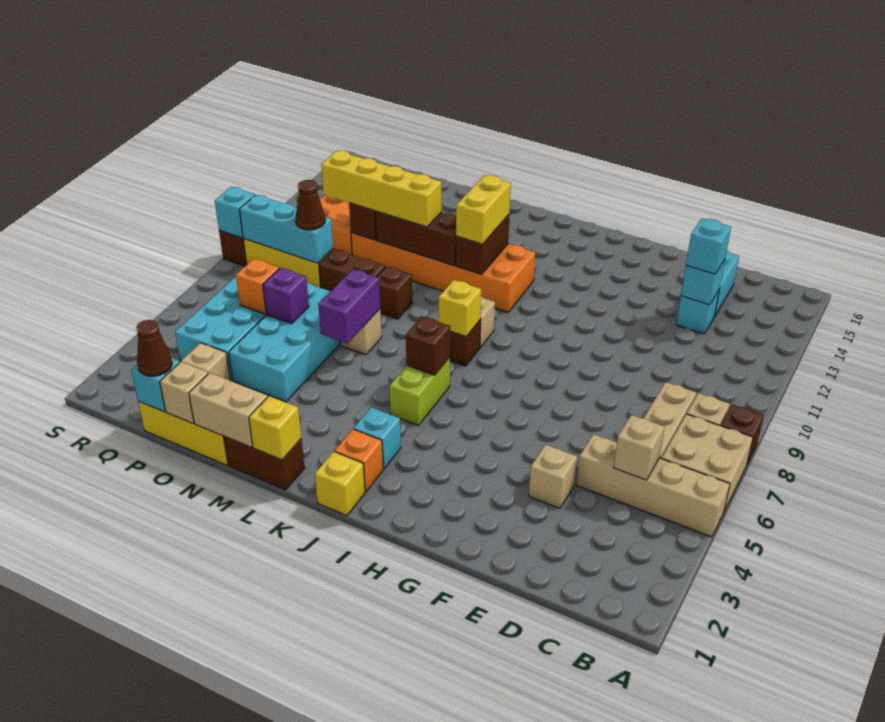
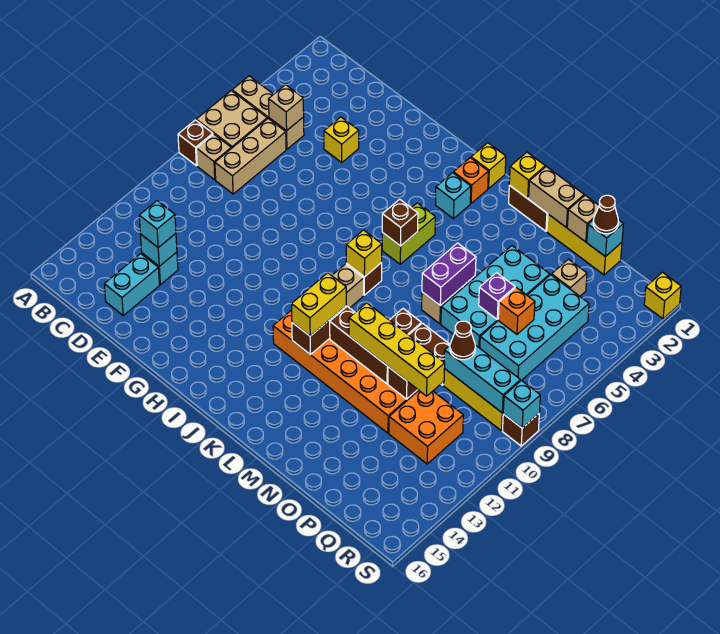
tan brick A5:D5 level 1 -> tan brick A5:C5 level 1
tan brick E4 level 1 -> yellow brick E4 level 1
none -> yellow brick S1 level 1

